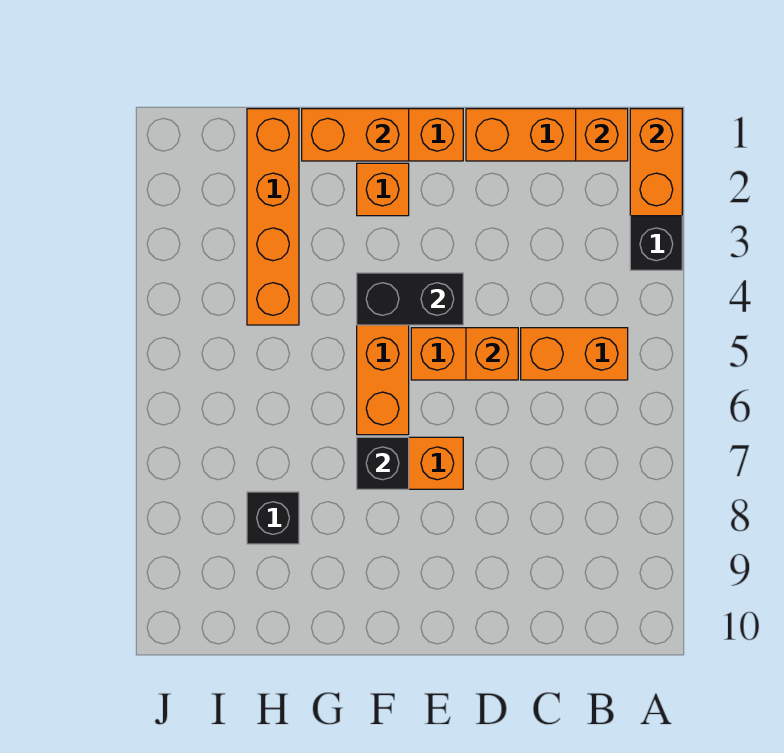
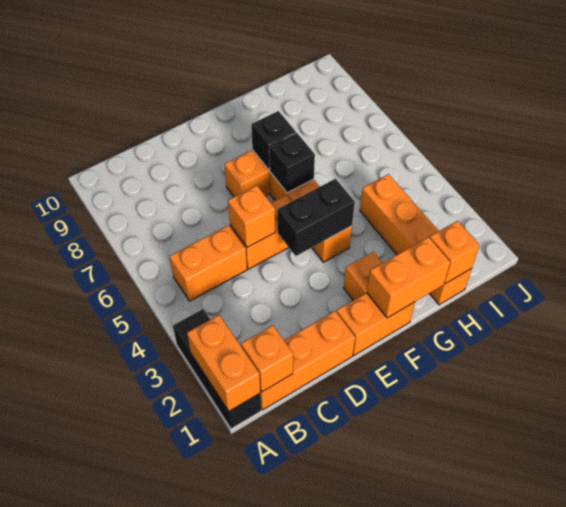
none -> orange brick H1 level 2
black brick H8 level 1 -> black brick F6 level 2

